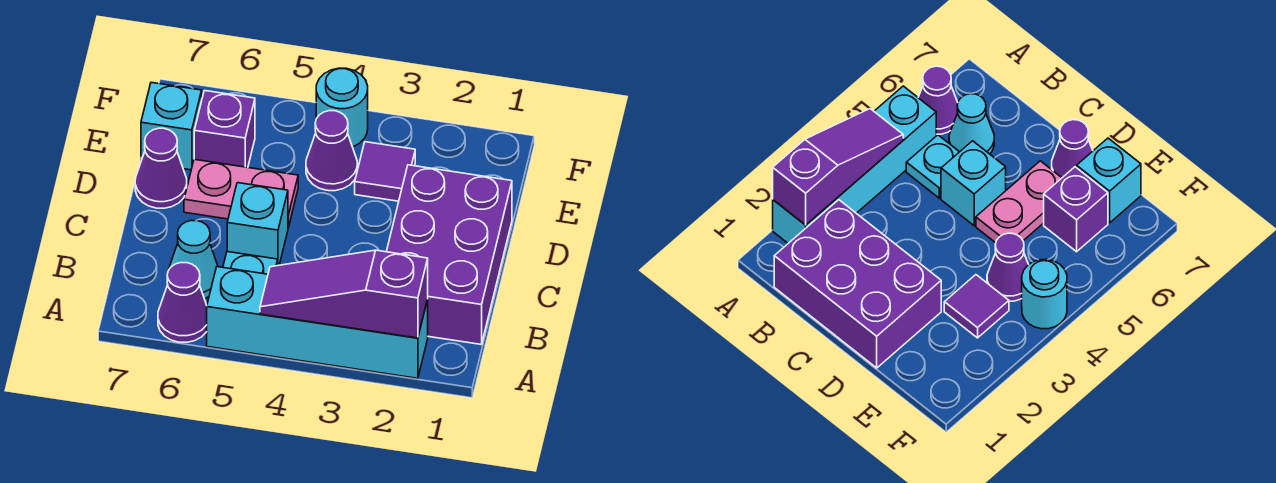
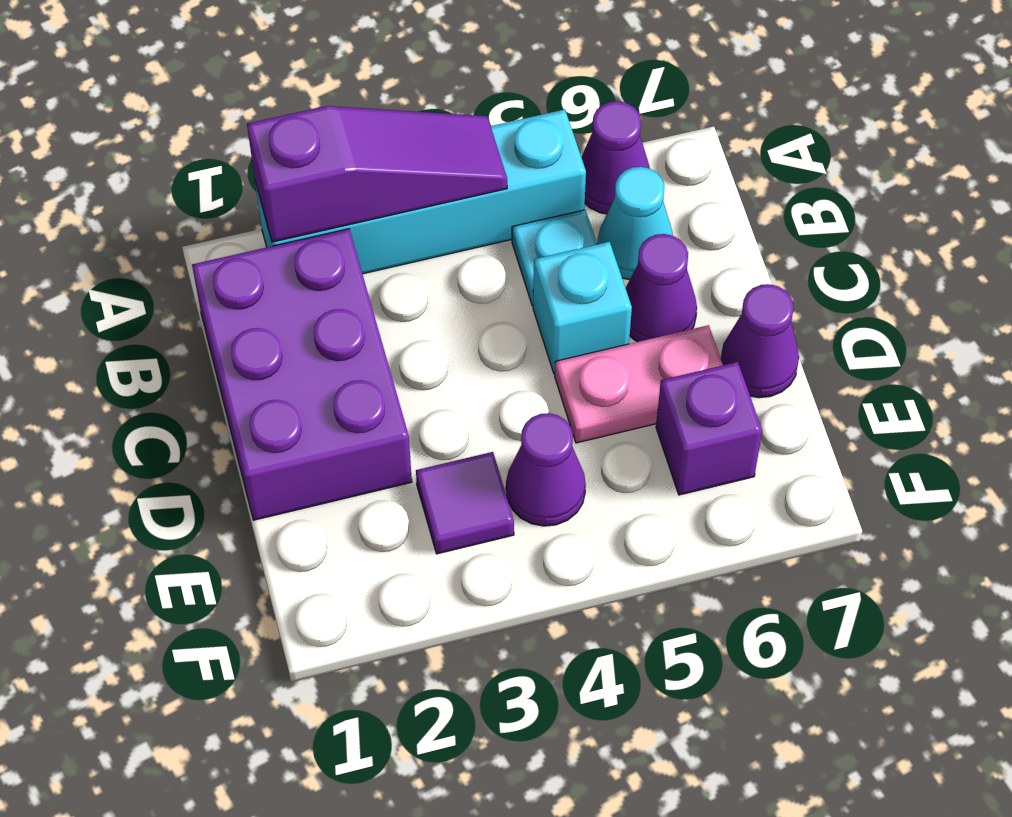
none -> purple cone C6 level 1
cyan brick E7 level 1 -> none
cyan round brick F4 level 1 -> none

